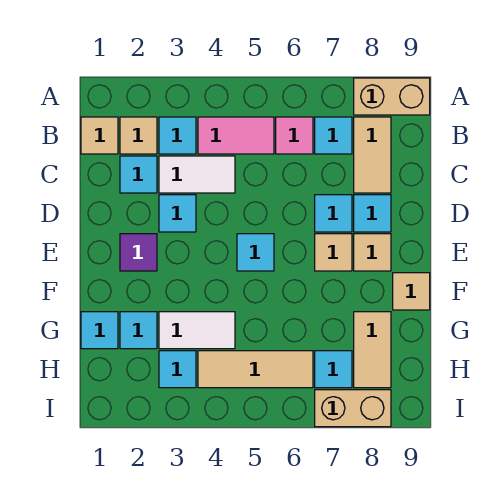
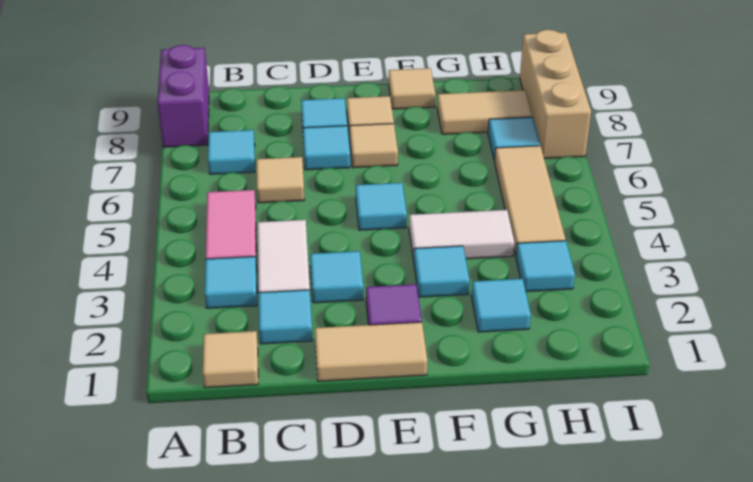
tan brick A8:A9 level 1 -> purple brick A8:A9 level 1
tan tile B2 level 1 -> tan tile C6 level 1
pink tile B6 level 1 -> none
tan tile B8:C8 level 1 -> tan tile D1:E1 level 1
cyan tile G1 level 1 -> cyan tile F3 level 1
white tile G3:G4 level 1 -> white tile F4:G4 level 1
tan brick I7:I8 level 1 -> tan brick I7:I9 level 1

